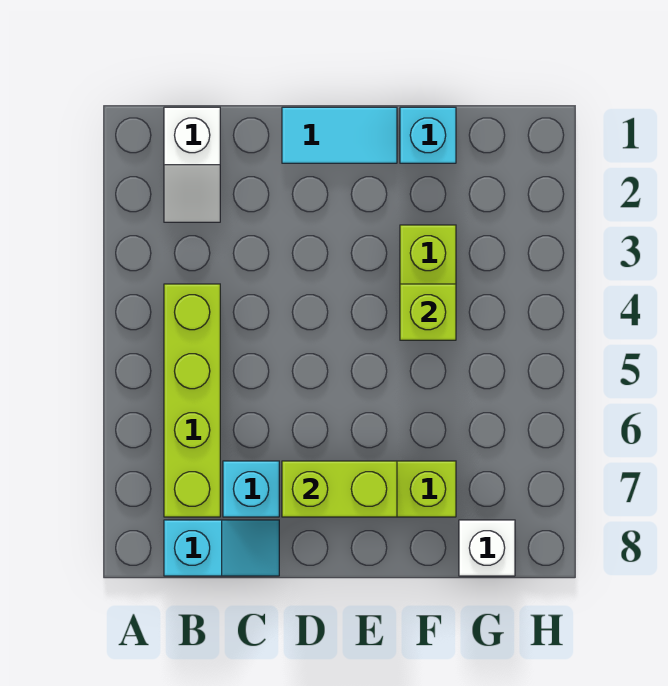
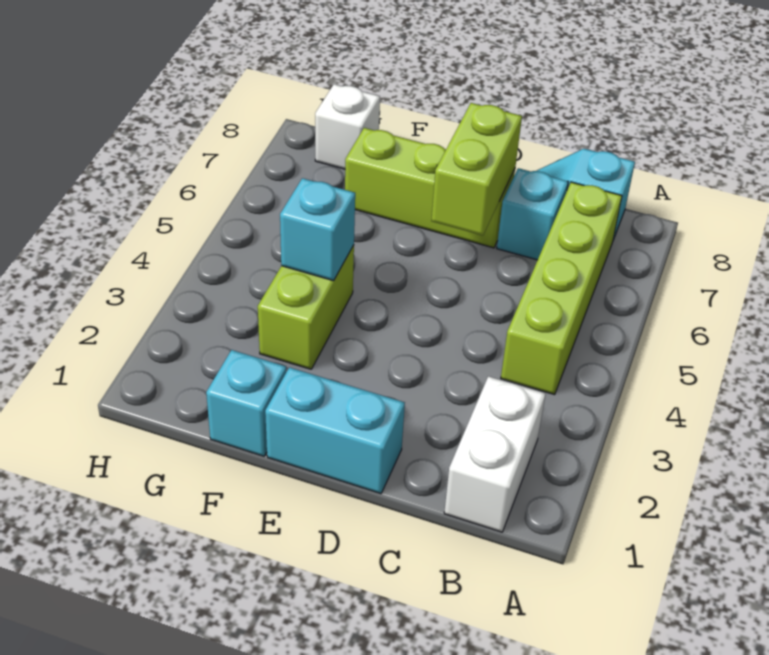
white slope B1:B2 level 1 top 1 -> white brick B1:B2 level 1
cyan tile D1:E1 level 1 -> cyan brick D1:E1 level 1
lime brick D7:E7 level 2 -> lime brick D6:D7 level 2
lime brick F4 level 2 -> cyan brick F4 level 2

